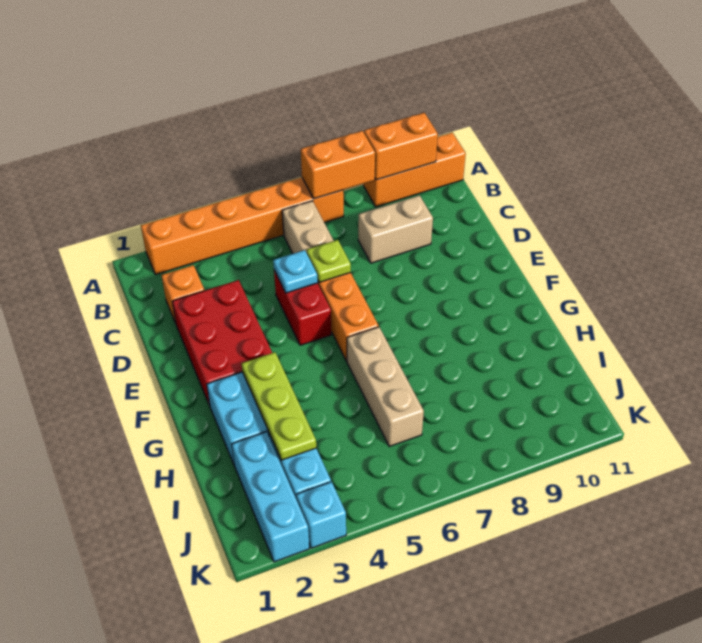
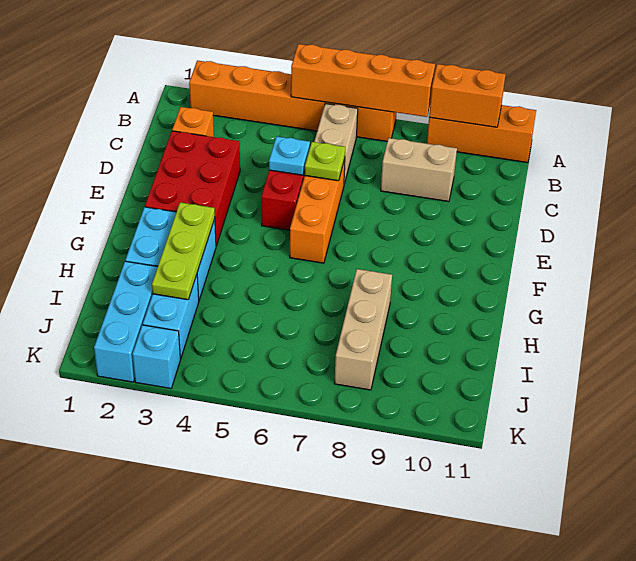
orange brick A7:A8 level 2 -> orange brick A5:A8 level 2
tan brick G6:I6 level 1 -> tan brick H8:J8 level 1

